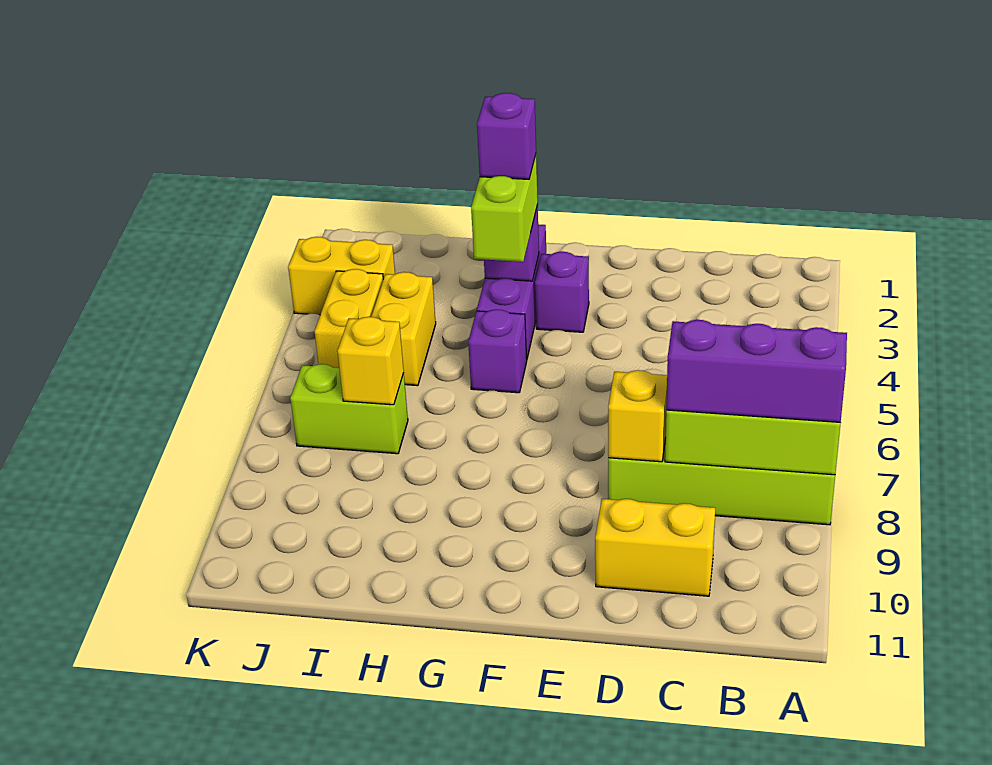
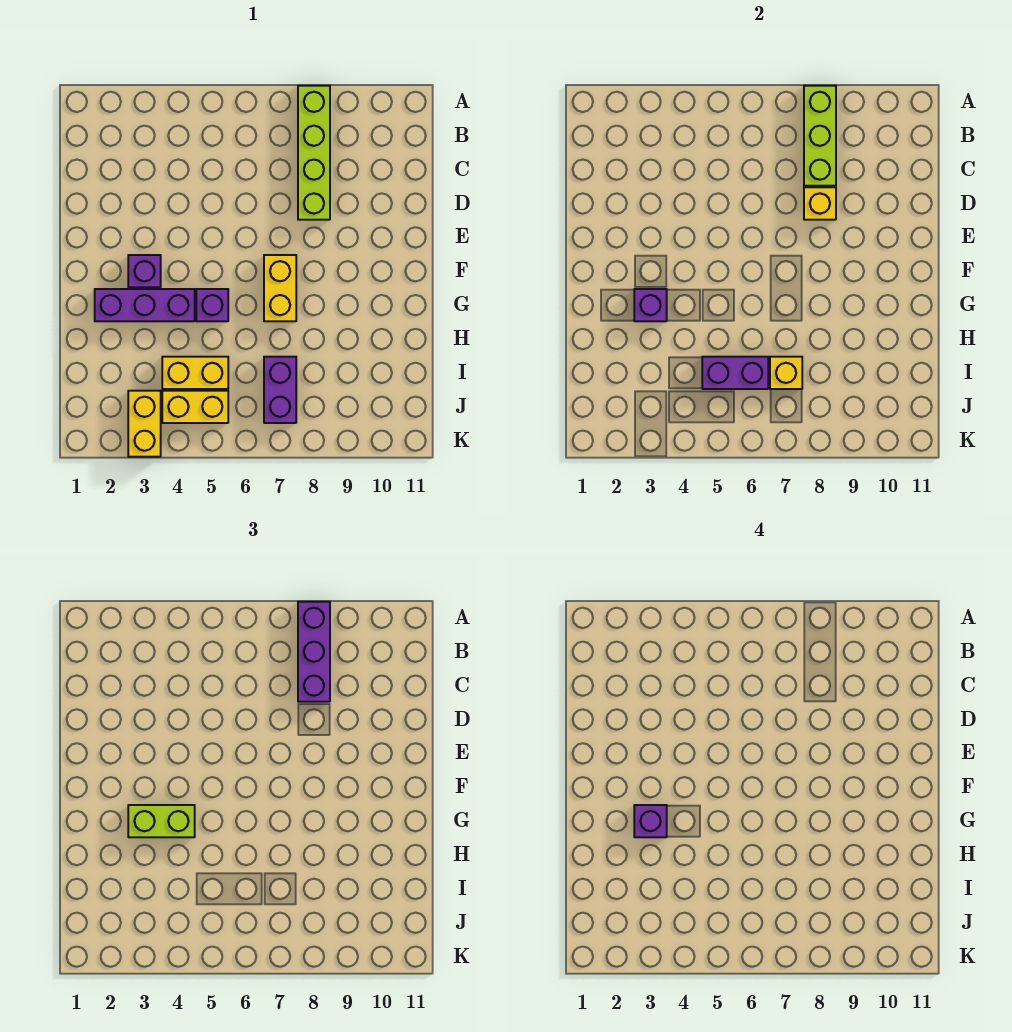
yellow brick C10:D10 level 1 -> yellow brick F7:G7 level 1
none -> purple brick I5:I6 level 2
lime brick I7:J7 level 1 -> purple brick I7:J7 level 1

